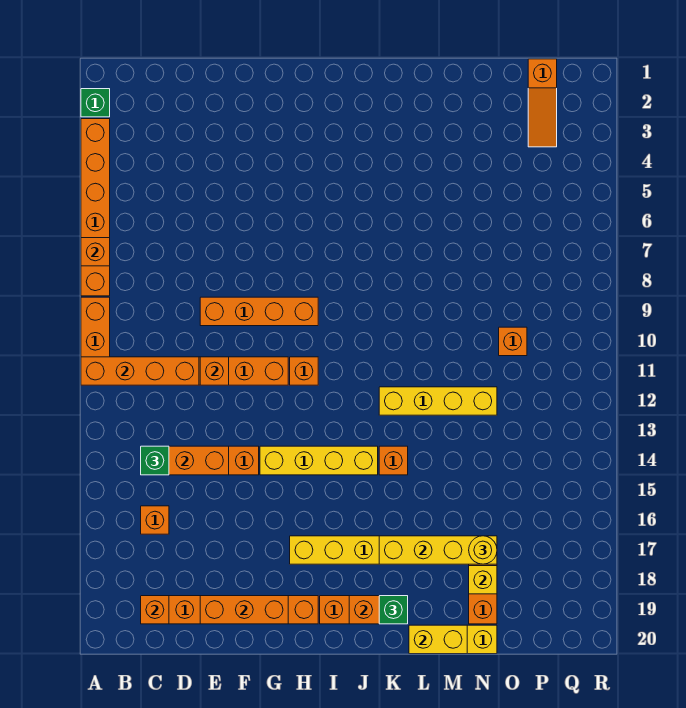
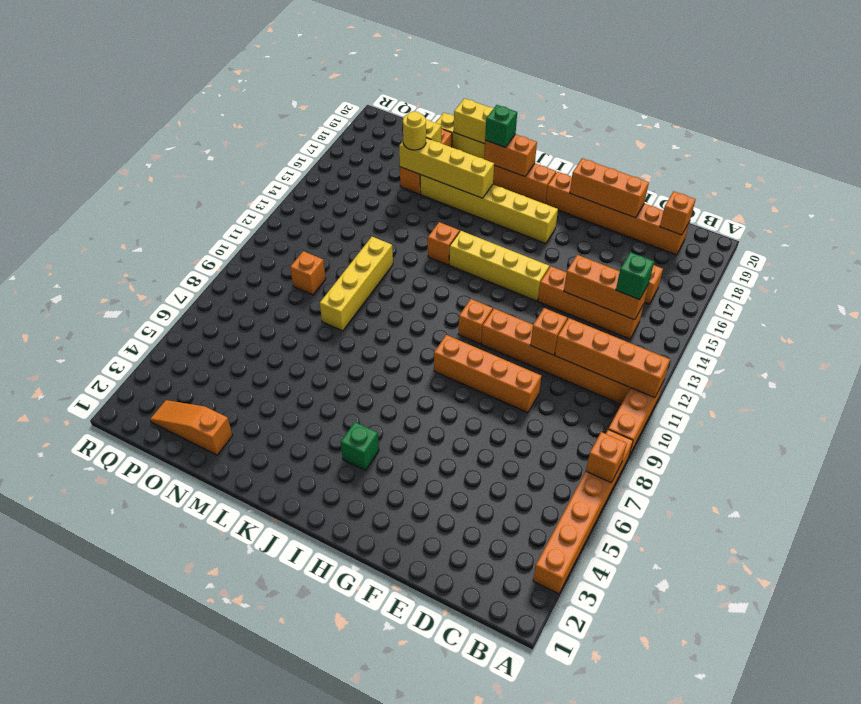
green brick A2 level 1 -> green brick I4 level 1
yellow brick K12:N12 level 1 -> yellow brick M9:M12 level 1
orange slope P1:P3 level 1 top 1 -> orange slope N2:P2 level 1 top N

